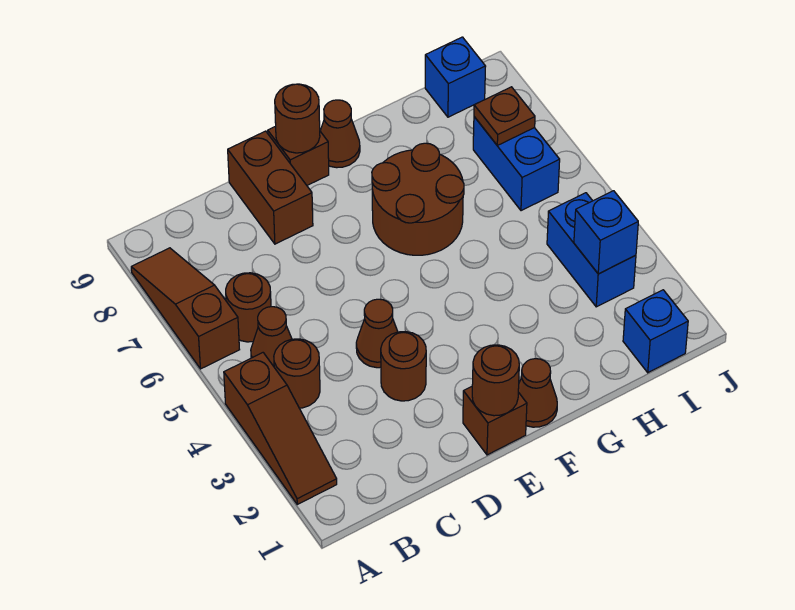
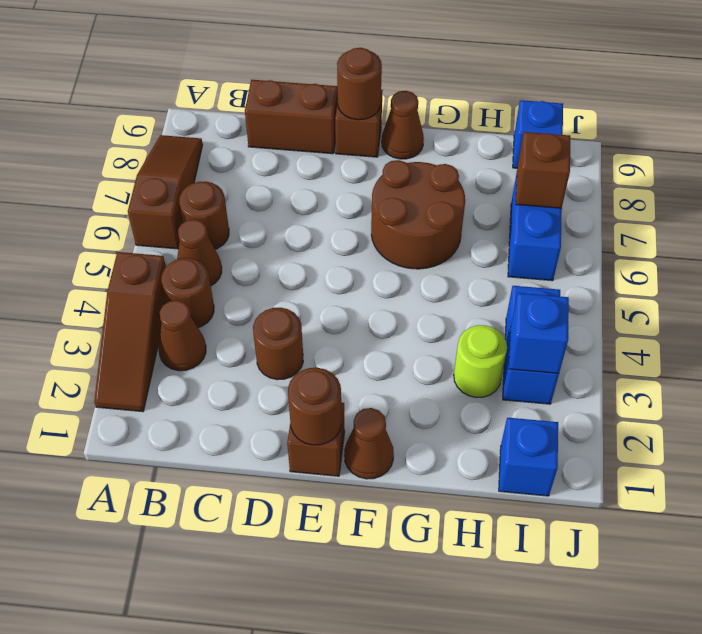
brown cone D4 level 1 -> brown cone B3 level 1
brown brick D8:D9 level 1 -> brown brick C9:D9 level 1
none -> lime round brick H3 level 1
brown plate I7 level 2 -> brown brick I7 level 2

